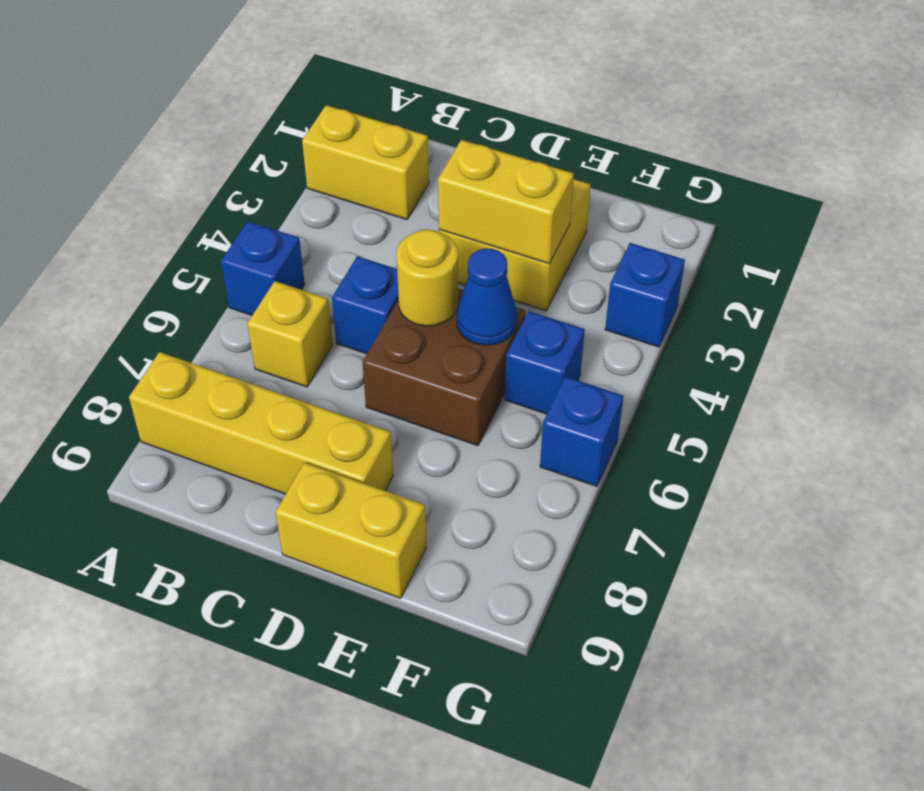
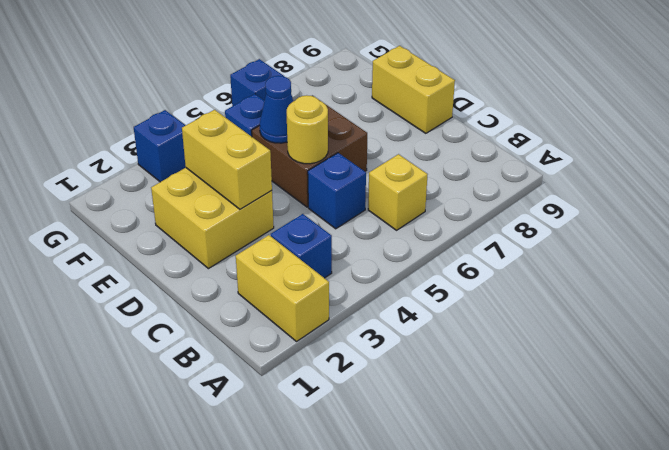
blue brick A5 level 1 -> blue brick B3 level 1
yellow brick A8:D8 level 1 -> none

